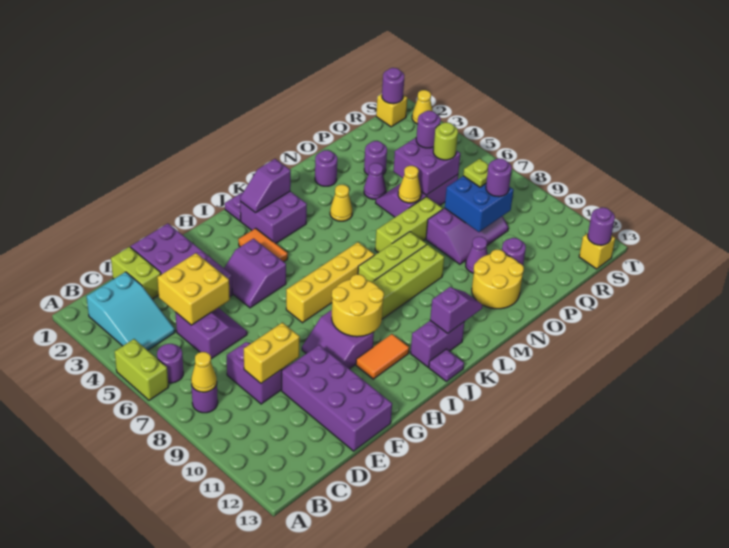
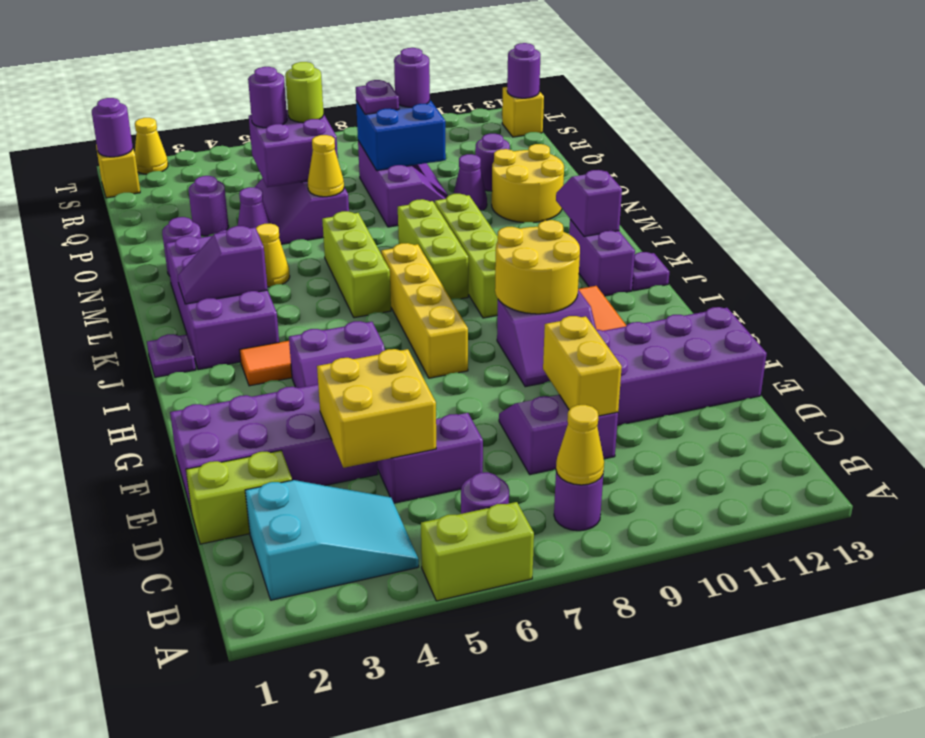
purple brick J2:K3 level 1 -> purple brick J2:M3 level 1
purple slope J2:K2 level 2 top K -> purple slope K2:K3 level 2 top 3
lime brick M7:O7 level 1 -> lime brick K6:M6 level 1
lime plate Q8 level 3 -> purple plate Q8 level 3

